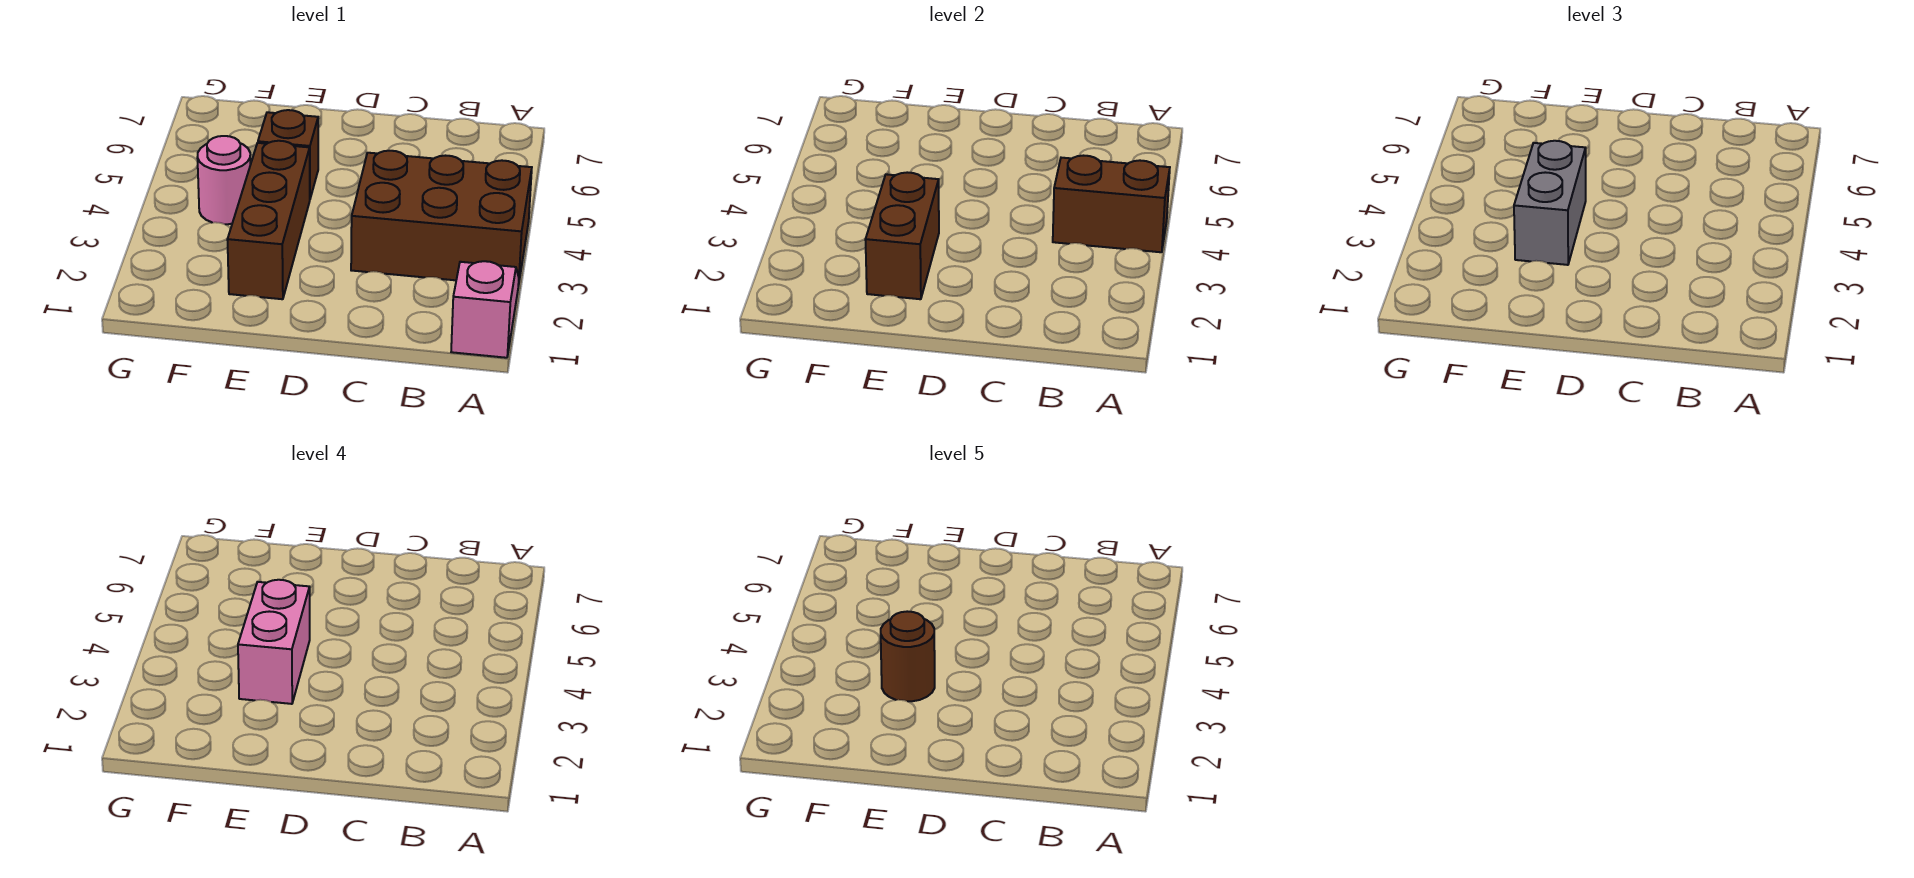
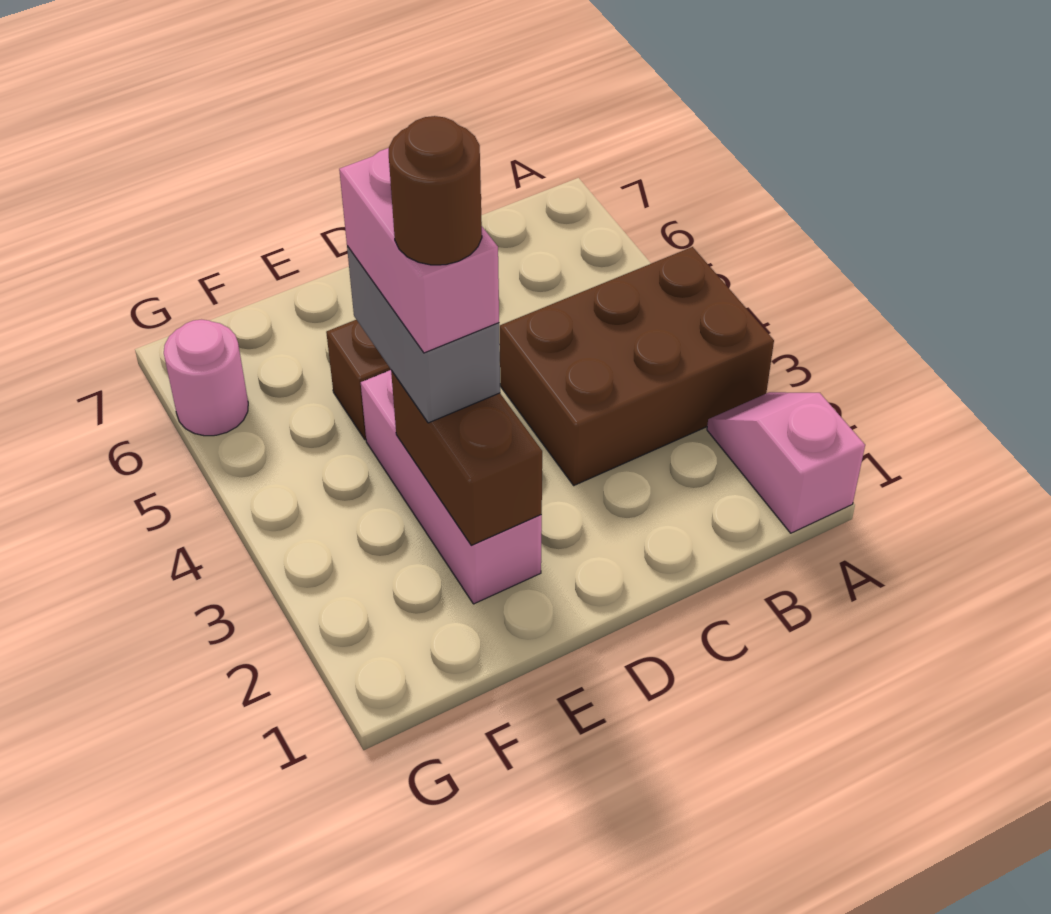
brown brick A4:B4 level 2 -> none
brown brick E2:E4 level 1 -> pink brick E2:E4 level 1
pink round brick F4 level 1 -> pink round brick G6 level 1

